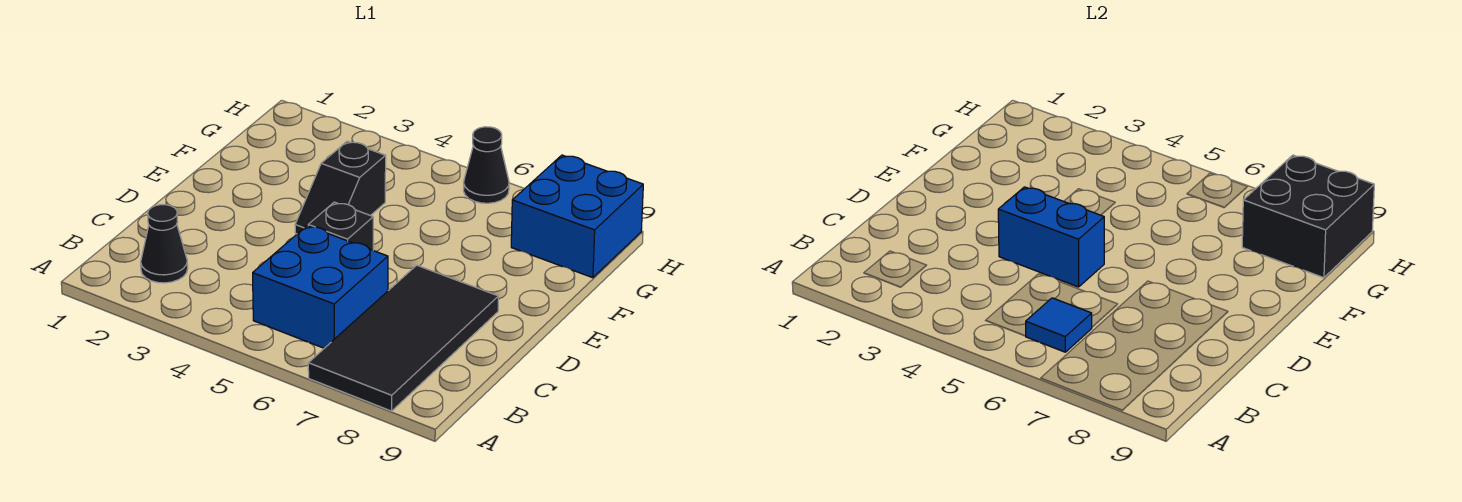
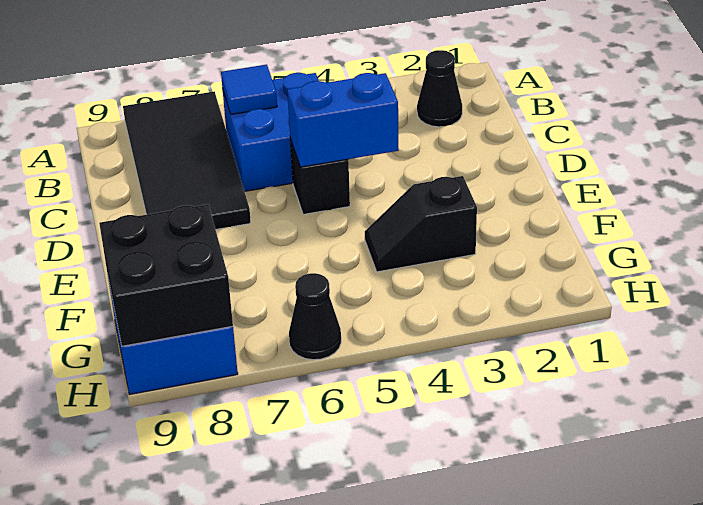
black slope E4:F4 level 1 top F -> black slope F3:F4 level 1 top 3

